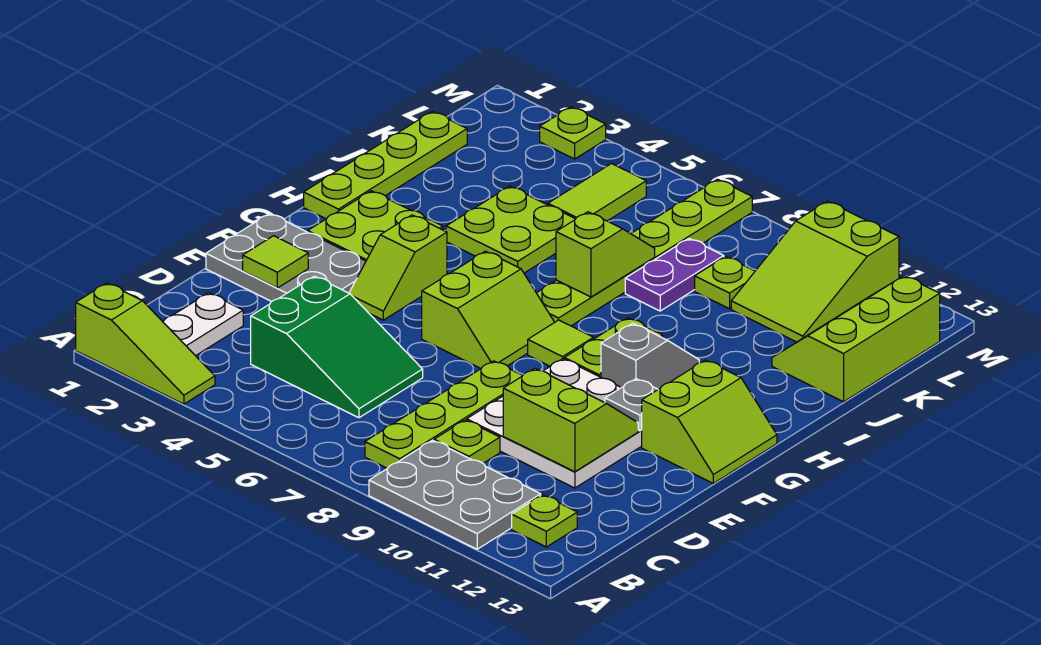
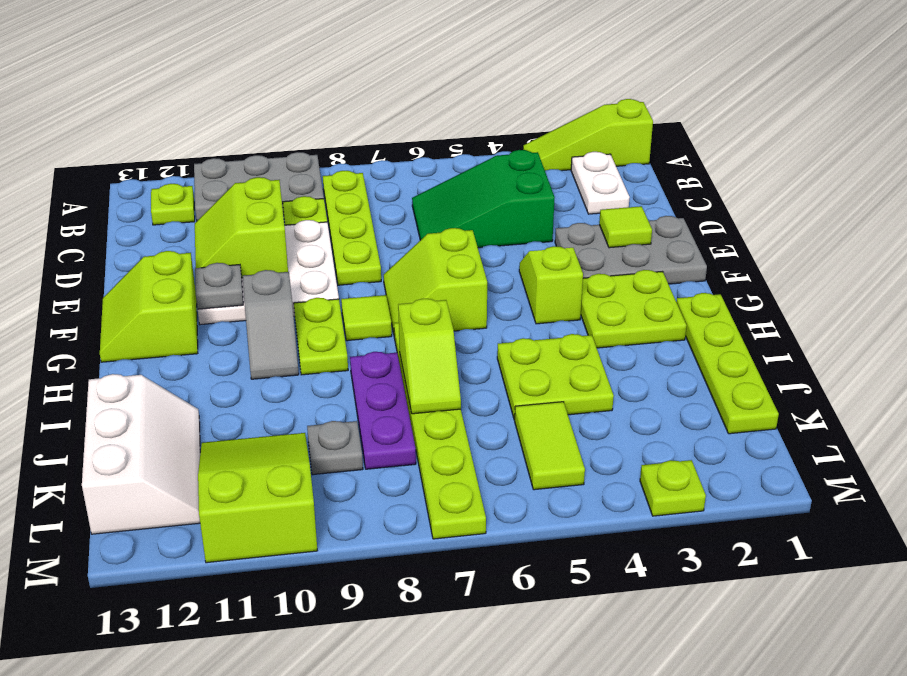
lime slope D10:E11 level 2 top D -> lime slope D10:E11 level 2 top 10
purple plate J8:K8 level 1 -> purple plate I8:K8 level 1
lime slope J12:L13 level 1 top 13 -> white slope J12:L13 level 1 top 13
lime plate K9 level 1 -> grey plate K9 level 1

